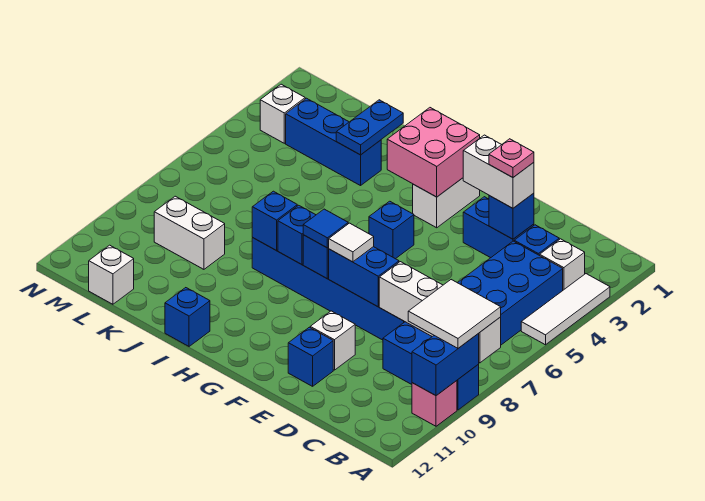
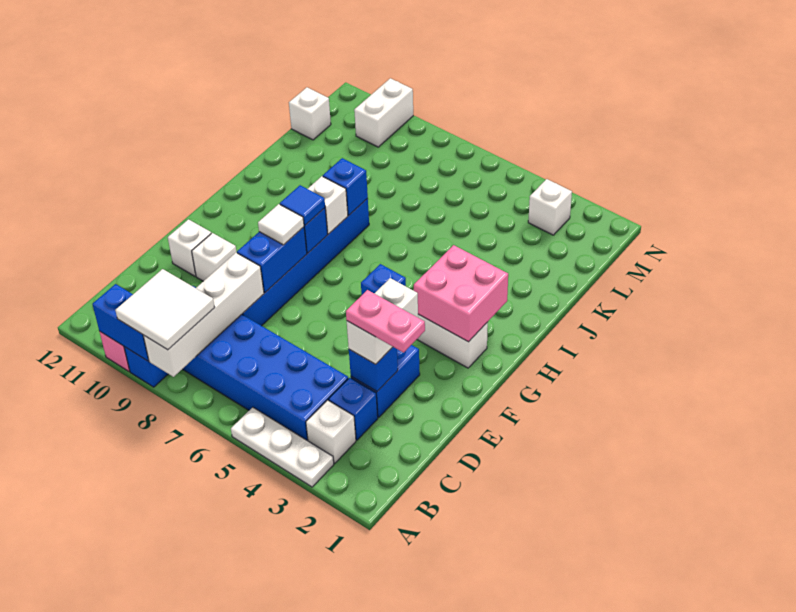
white tile A3:A5 level 1 -> white plate A3:A5 level 1
pink plate D3 level 4 -> pink plate D2:D3 level 4
blue brick E11 level 1 -> white brick E11 level 1
blue brick H8 level 2 -> white brick H8 level 2
blue brick I12 level 1 -> none
blue plate J2:J3 level 2 -> none
blue brick J3:L3 level 1 -> none
white brick K9:L9 level 1 -> white brick M10:N10 level 1

